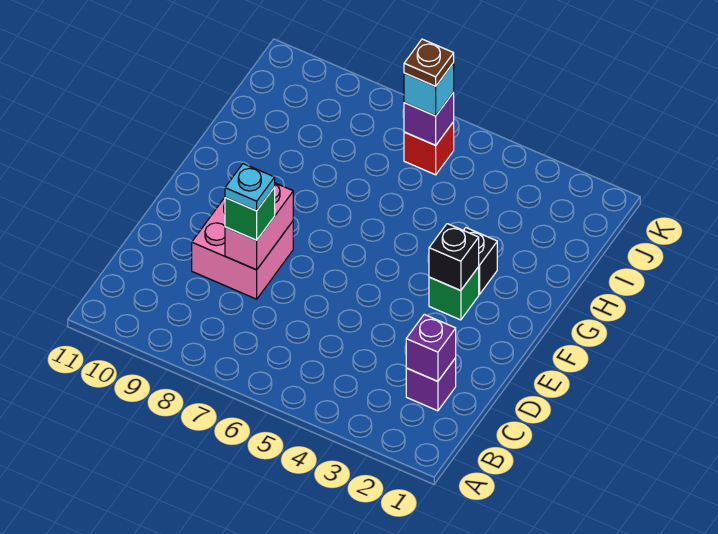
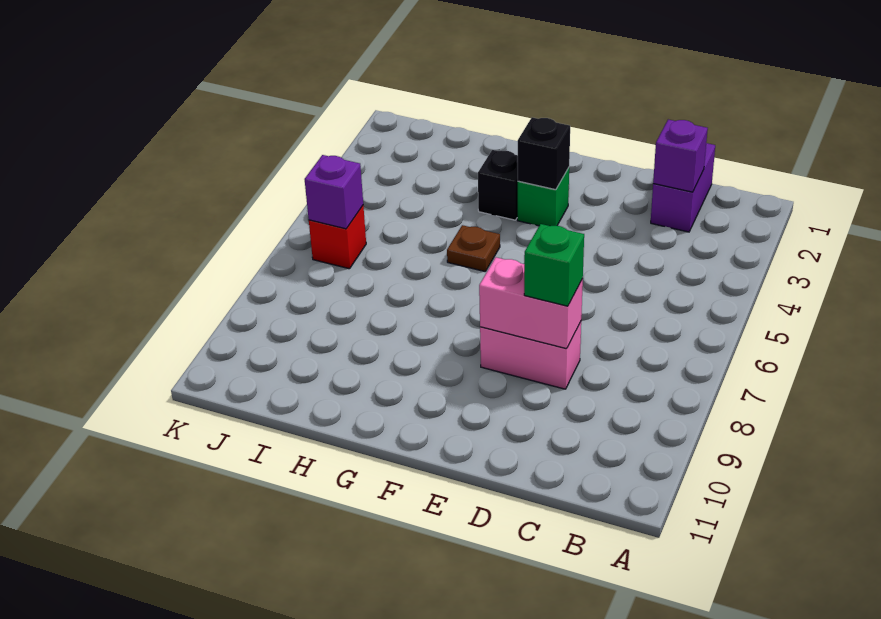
purple brick C2 level 1 -> purple brick C1:C2 level 1
pink brick D8:E9 level 1 -> pink brick D8:E8 level 1
cyan plate D8 level 4 -> none
cyan brick J6 level 3 -> none
brown plate J6 level 4 -> brown plate G5 level 1

